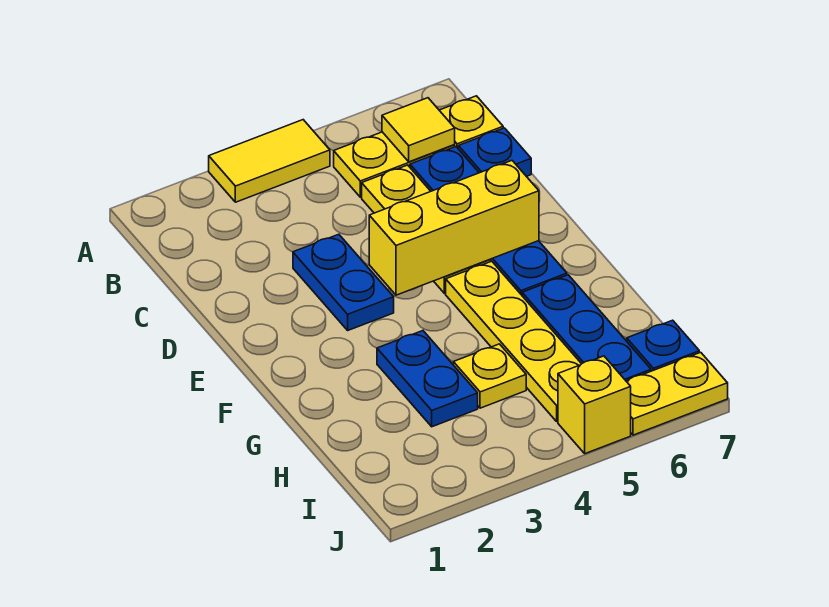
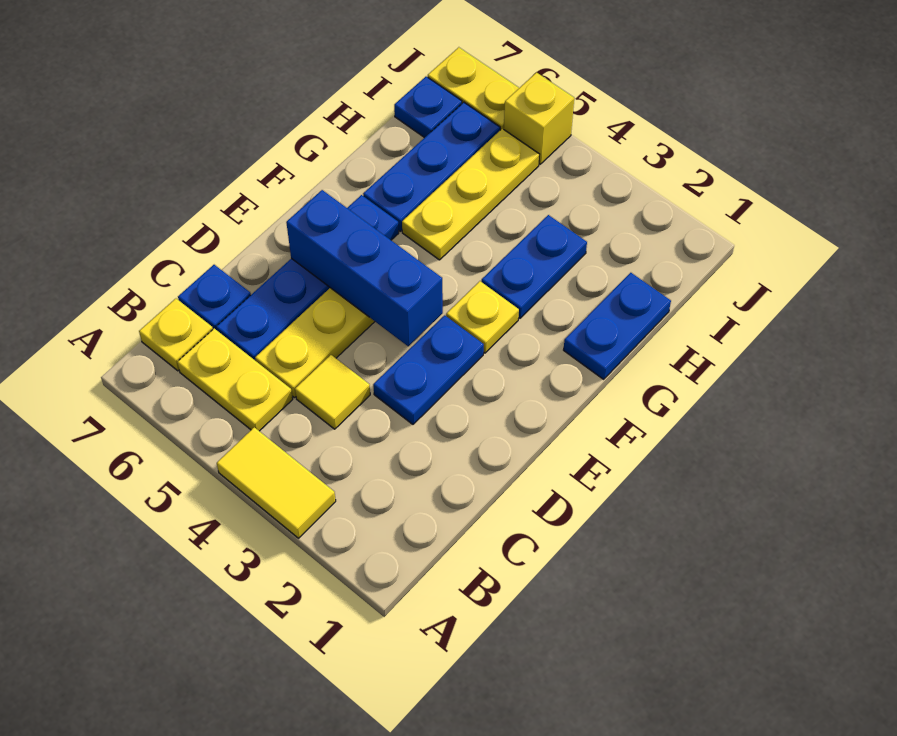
yellow tile B6 level 2 -> yellow tile C4 level 1
yellow brick E4:E6 level 2 -> blue brick E4:E6 level 2
yellow plate F5:I5 level 1 -> yellow plate G5:I5 level 1
none -> blue plate G1:H1 level 1
yellow plate H4 level 1 -> yellow plate F3 level 1

